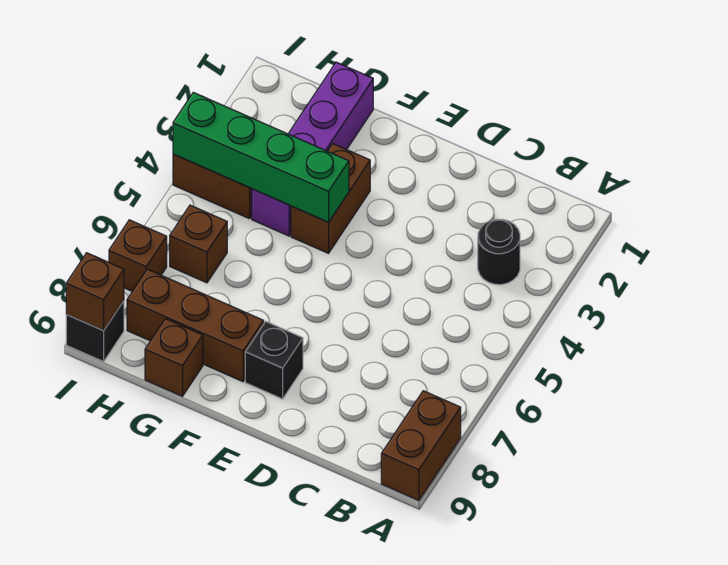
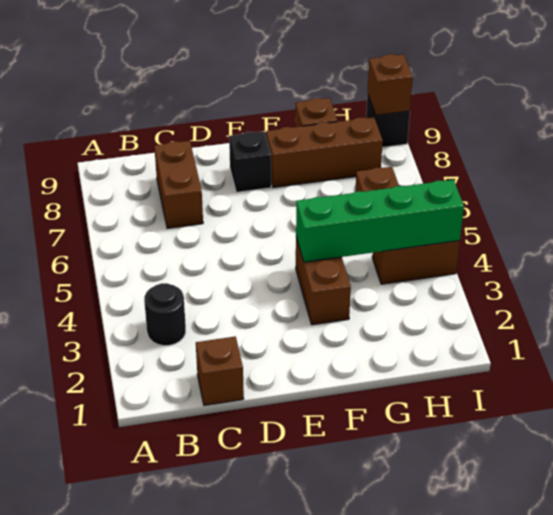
brown brick A8:A9 level 1 -> brown brick C7:C8 level 1
purple brick G1:G4 level 1 -> none
brown brick I7 level 1 -> brown brick C1 level 1

